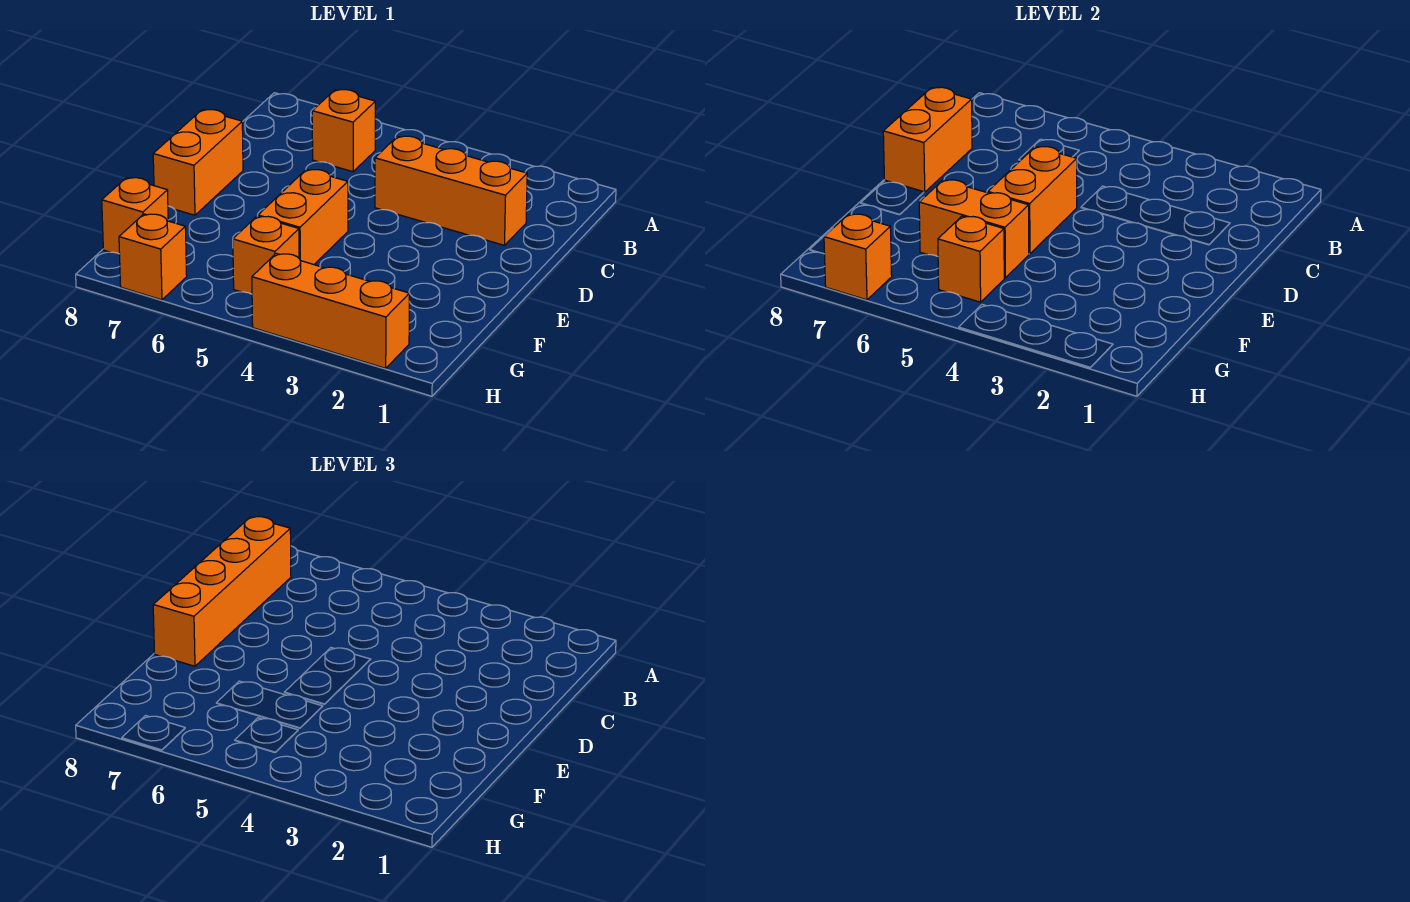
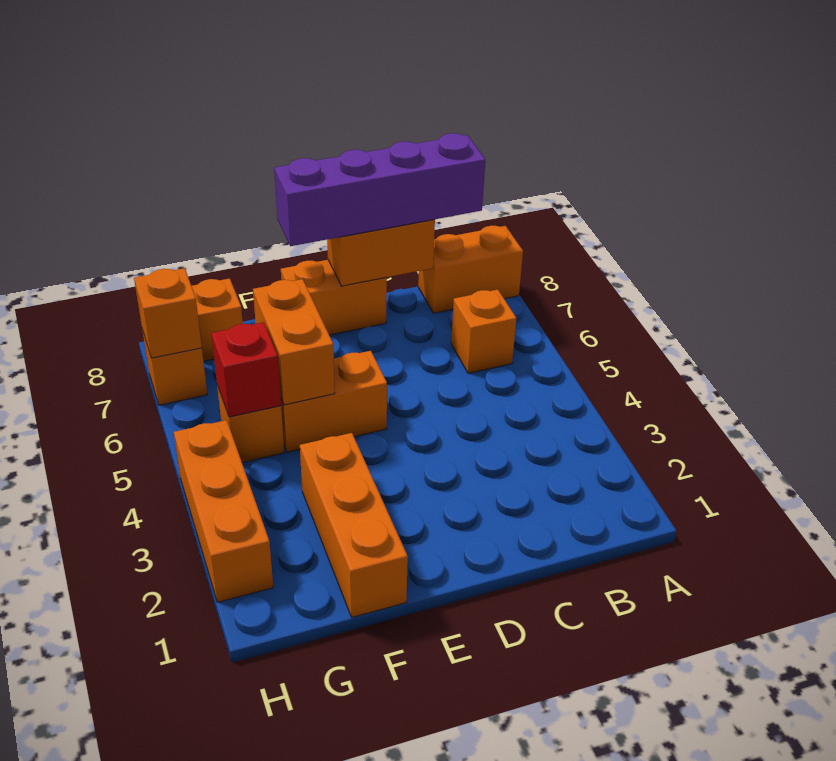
orange brick B8:E8 level 3 -> purple brick B8:E8 level 3
orange brick C2:C4 level 1 -> orange brick F1:F3 level 1
orange brick D5:E5 level 2 -> orange brick A8:B8 level 1
orange brick G5 level 2 -> red brick G5 level 2

